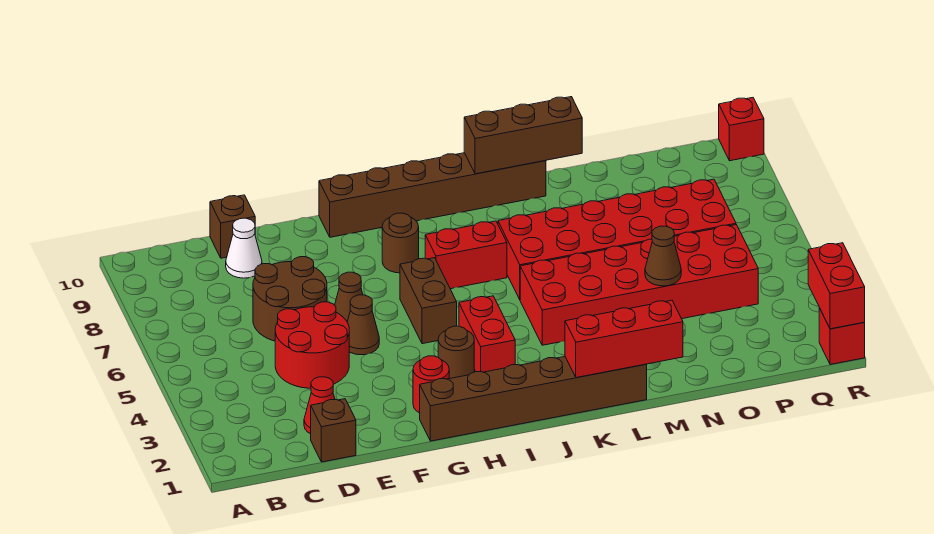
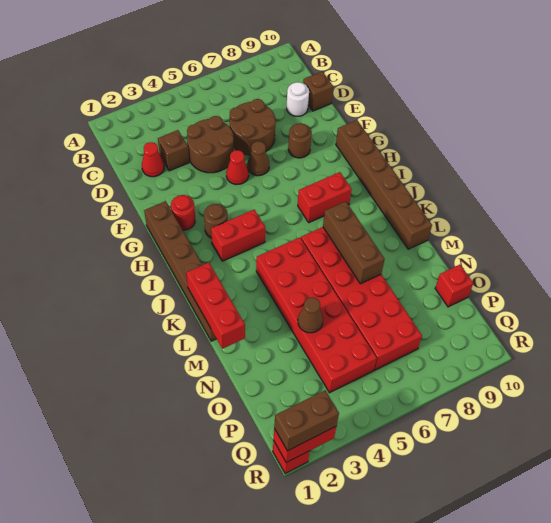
brown brick D1 level 1 -> brown brick D3 level 1
red round brick D4:E5 level 1 -> brown round brick D4:E5 level 1
white cone D9 level 1 -> white round brick D9 level 1
brown cone F5 level 1 -> red cone F5 level 1
brown brick H5:H6 level 1 -> brown brick R1:R2 level 3
brown round brick H8 level 1 -> brown round brick F8 level 1
red brick I7:J7 level 1 -> red brick I7:I8 level 1
brown brick K10:M10 level 2 -> brown brick K7:M7 level 2
red brick R10 level 1 -> red brick O10 level 1

